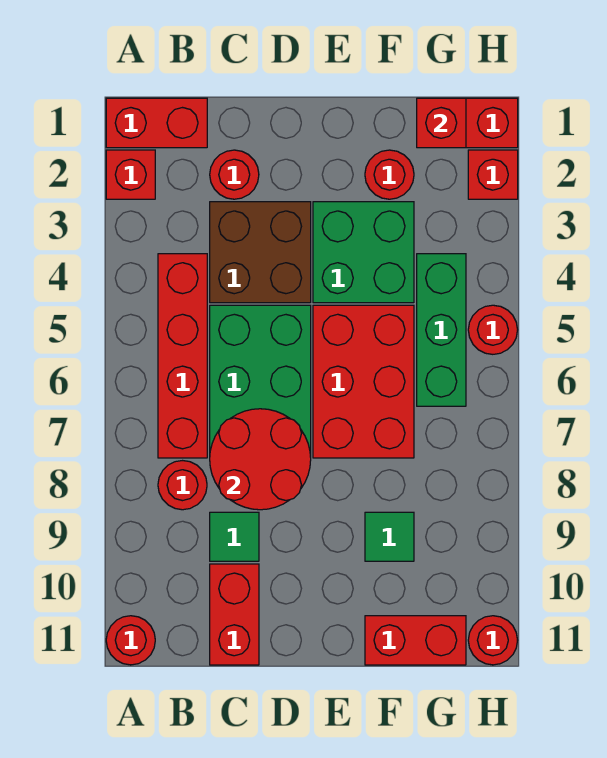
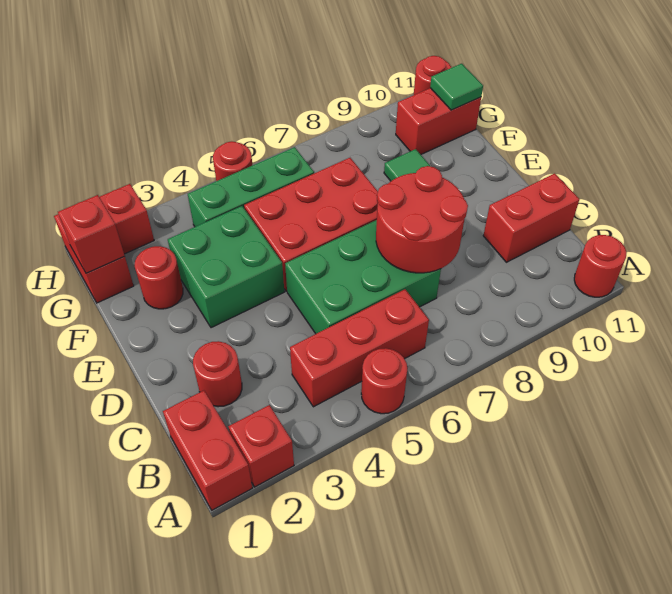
red brick B4:B7 level 1 -> red brick B4:B6 level 1
red round brick B8 level 1 -> red round brick A5 level 1
brown brick C3:D4 level 1 -> none
green tile C9 level 1 -> green tile G11 level 2
red brick F11:G11 level 1 -> red brick G10:G11 level 1

